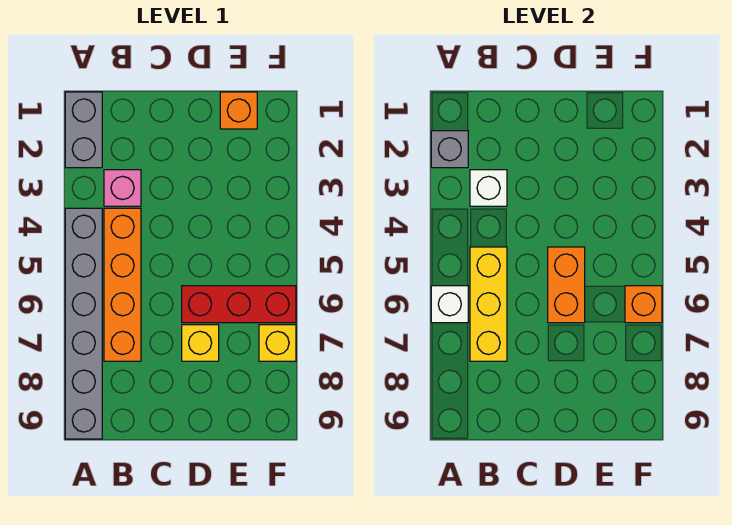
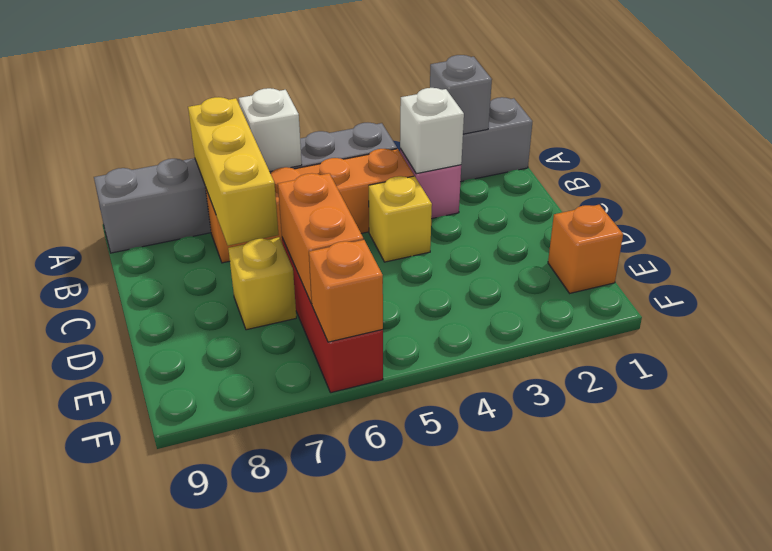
yellow brick B5:B7 level 2 -> yellow brick A7:C7 level 2
orange brick D5:D6 level 2 -> orange brick D6:E6 level 2
yellow brick F7 level 1 -> yellow brick C4 level 1

